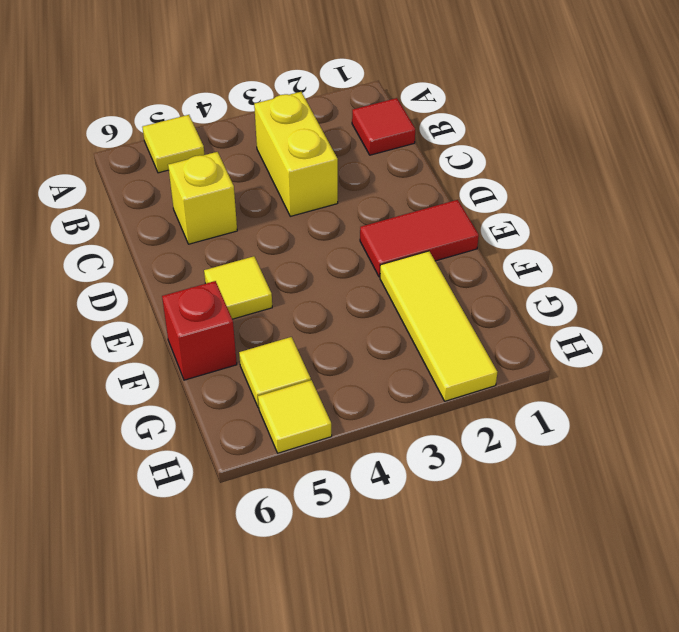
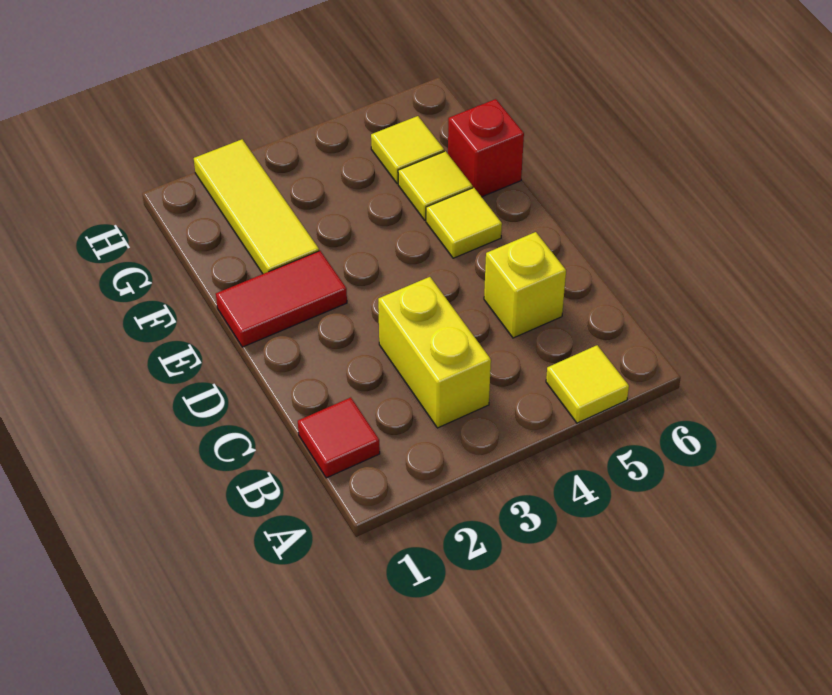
yellow tile H5 level 1 -> yellow tile F5 level 1

